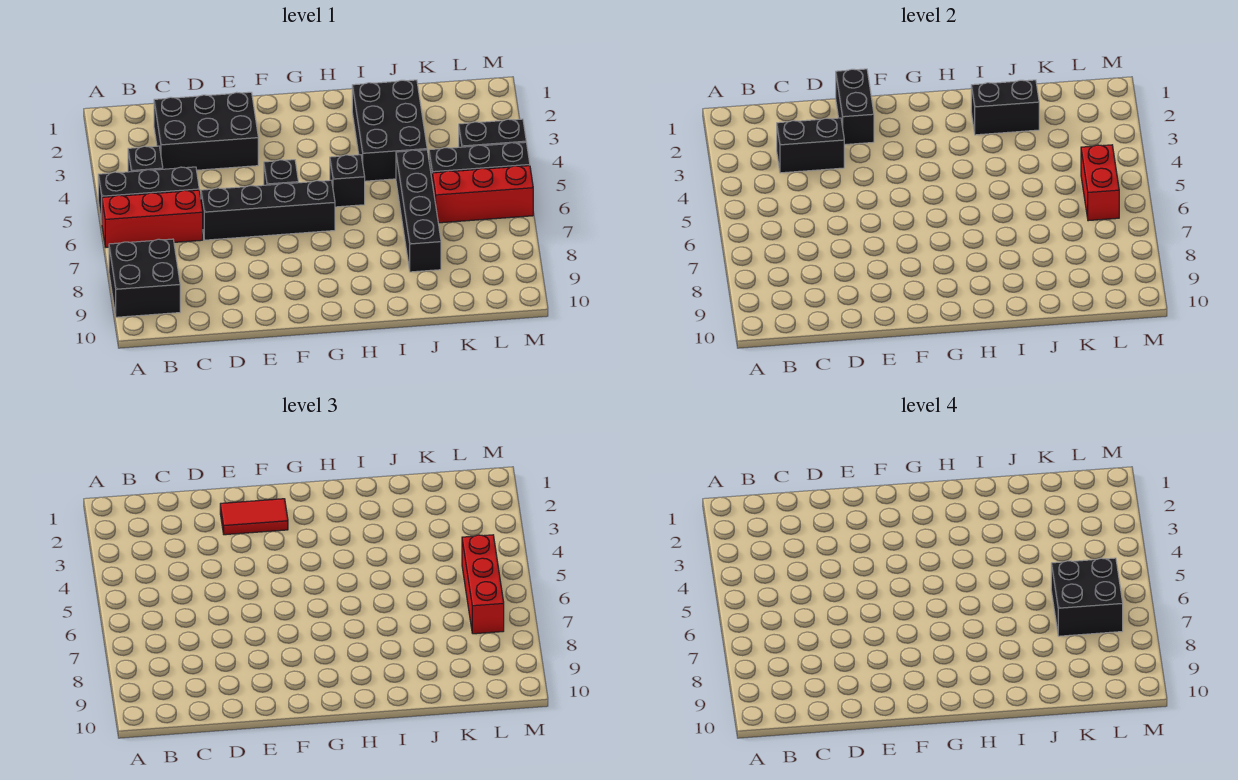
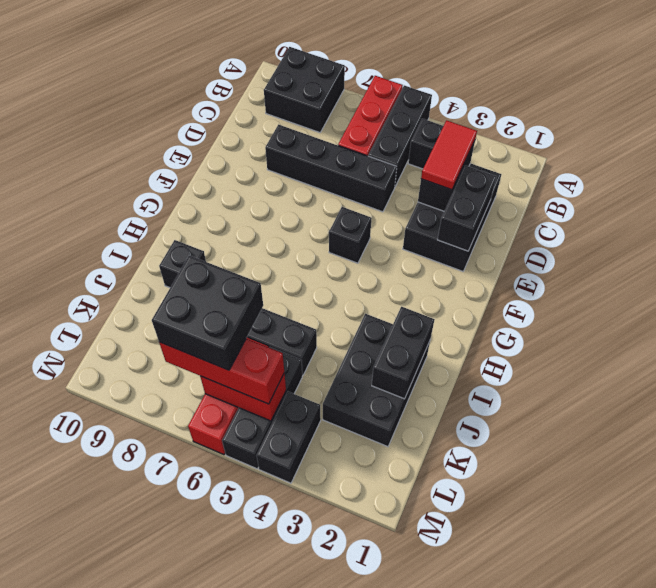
black brick D6:G6 level 1 -> black brick D5:D8 level 1
black brick E1:E2 level 2 -> black brick D2:E2 level 2
red tile E2:F2 level 3 -> red tile C3:D3 level 3
black brick H5 level 1 -> black brick I9 level 1
black brick I2:J4 level 1 -> black brick I2:K3 level 1

